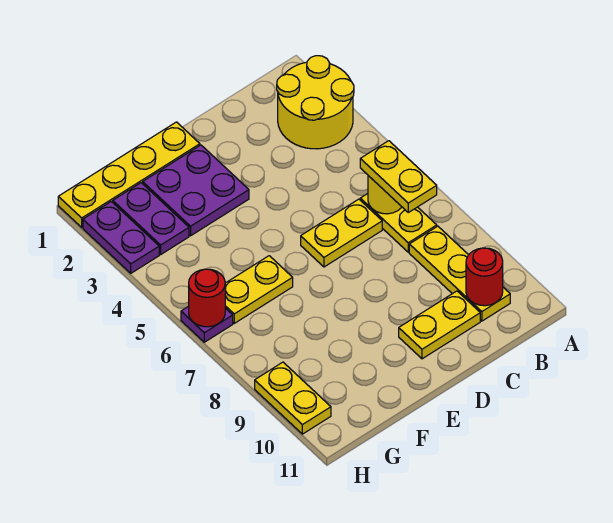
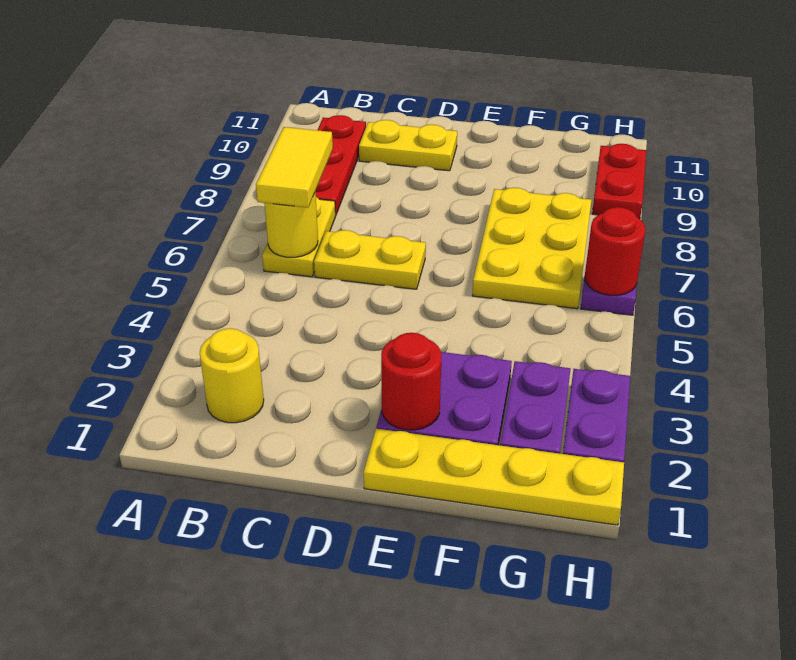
yellow round brick A2:B3 level 1 -> yellow round brick B2 level 1
yellow plate B6:B7 level 3 -> yellow tile B6:B7 level 3
yellow plate B8:B10 level 1 -> red plate B8:B10 level 1
red round brick B10 level 2 -> red round brick E2 level 2
yellow plate F6:G6 level 1 -> yellow plate F6:G8 level 1
yellow plate H9:H10 level 1 -> red plate H9:H10 level 1

